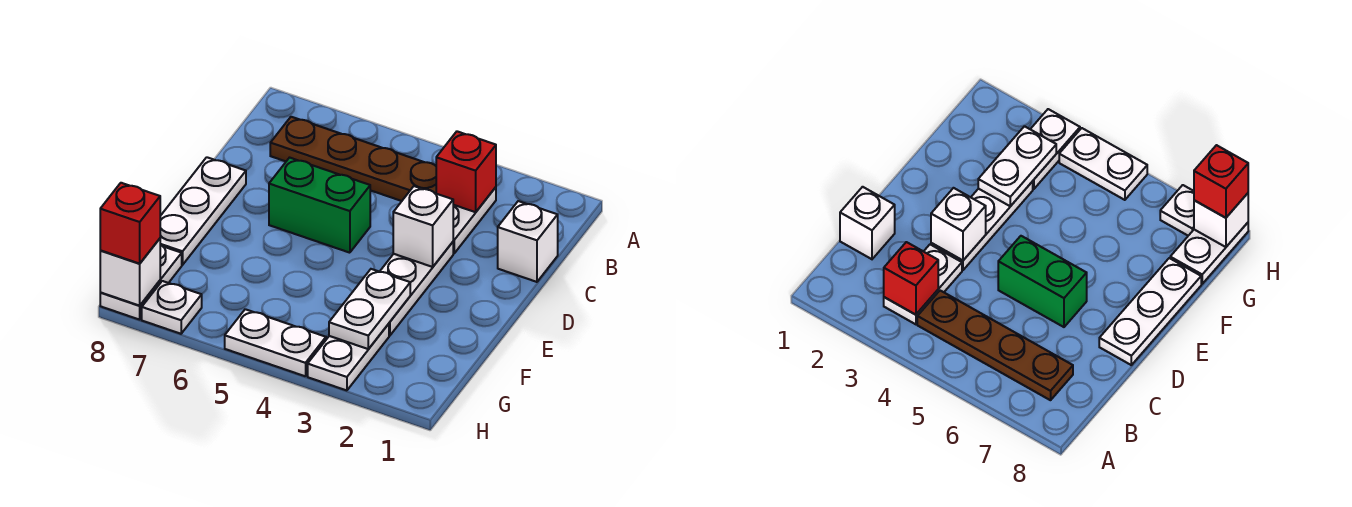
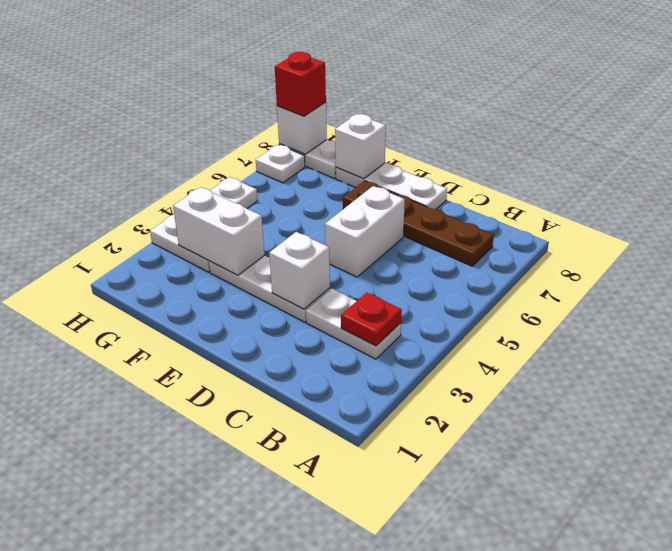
red brick B3 level 2 -> red plate B3 level 2
brown plate B4:B7 level 1 -> brown plate B7:E7 level 1
white brick C1 level 1 -> white brick F8 level 2
green brick D5:D6 level 1 -> white brick D5:D6 level 1
white plate F3:G3 level 2 -> white brick F3:G3 level 2

